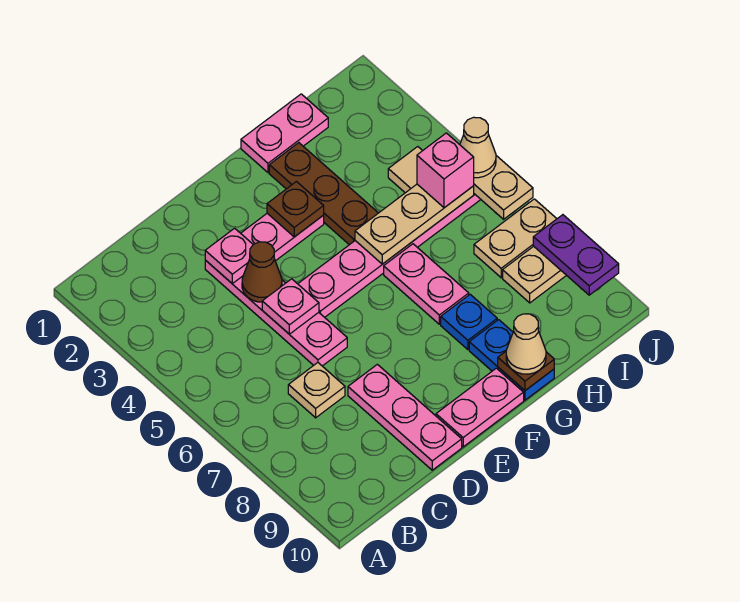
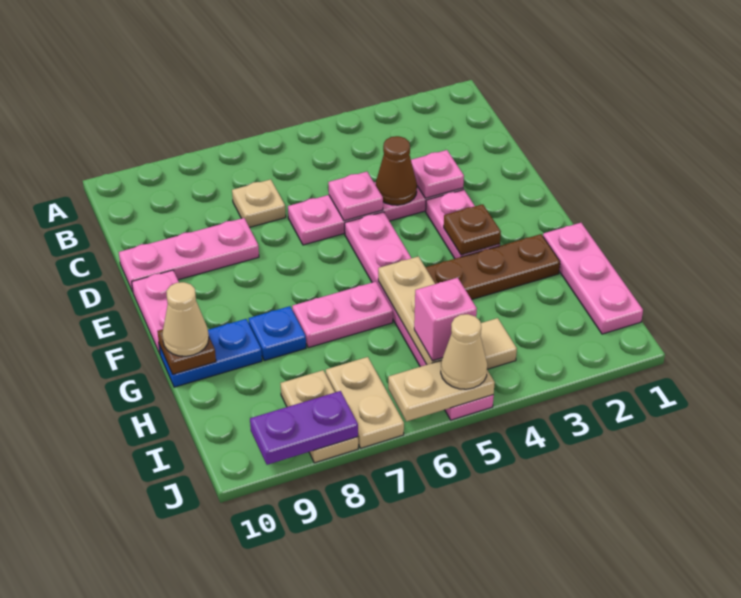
pink plate G1:H1 level 1 -> pink plate G1:I1 level 1

